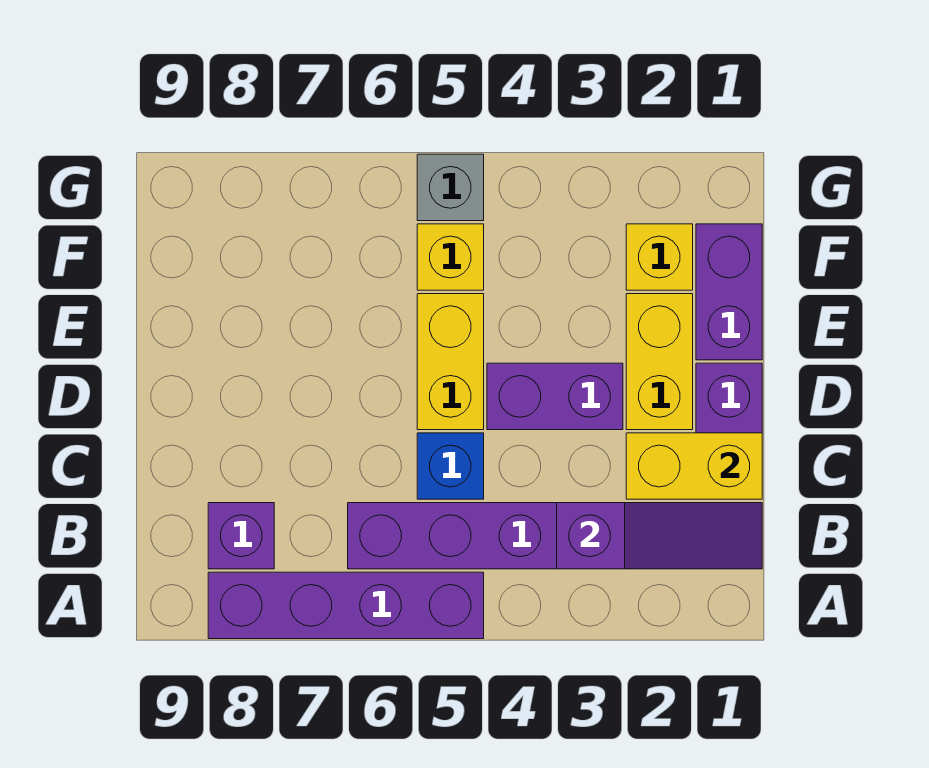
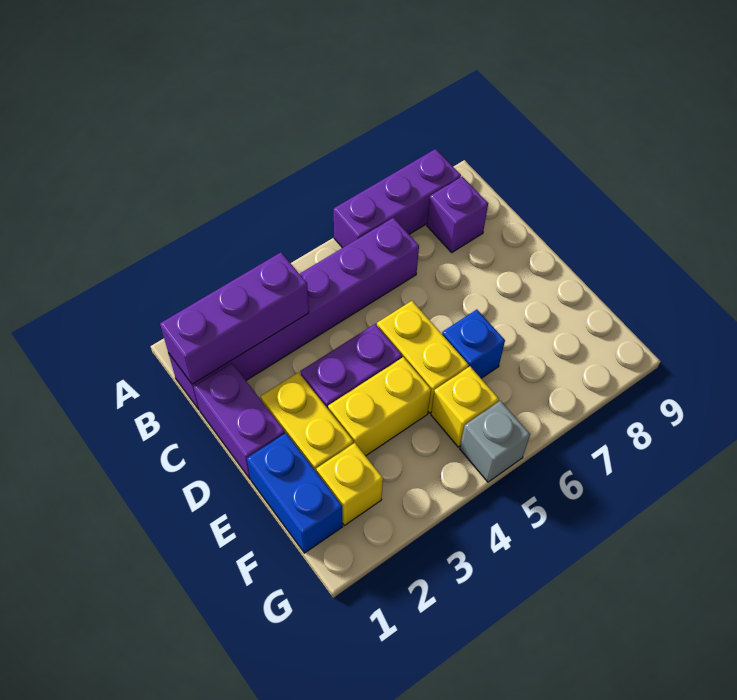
purple brick A5:A8 level 1 -> purple brick A6:A8 level 1
purple slope B1:B3 level 2 top 3 -> purple brick B1:B3 level 2
yellow brick C1:C2 level 2 -> yellow brick E3:E4 level 1
blue brick C5 level 1 -> blue brick E6 level 1
purple brick E1:F1 level 1 -> blue brick E1:F1 level 1

